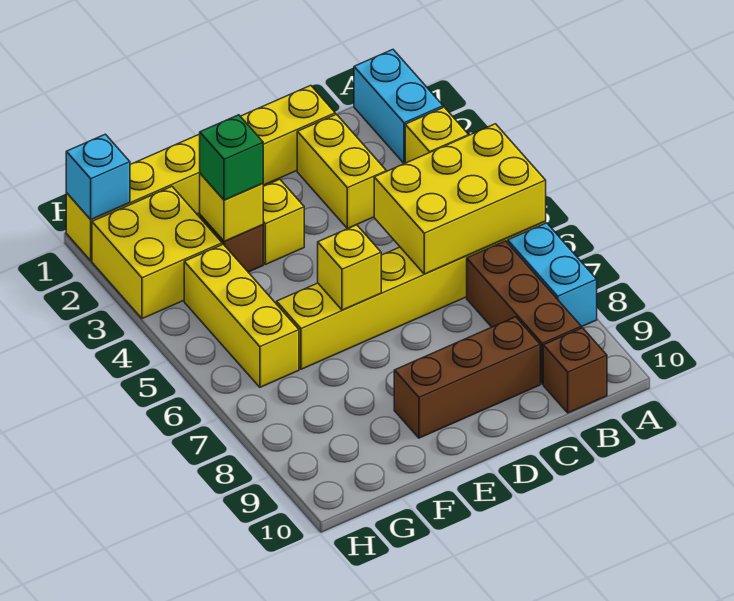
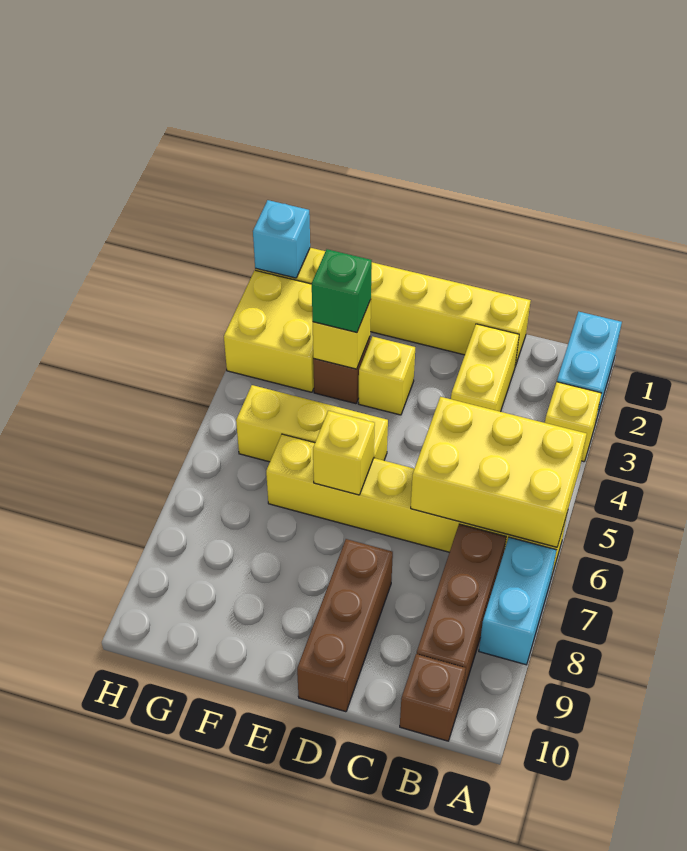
brown brick C9:E9 level 1 -> brown brick D8:D10 level 1
yellow brick G4:G6 level 1 -> yellow brick E5:G5 level 1

